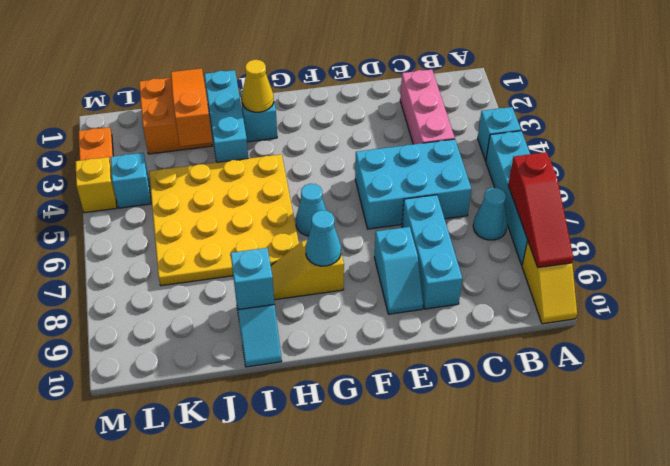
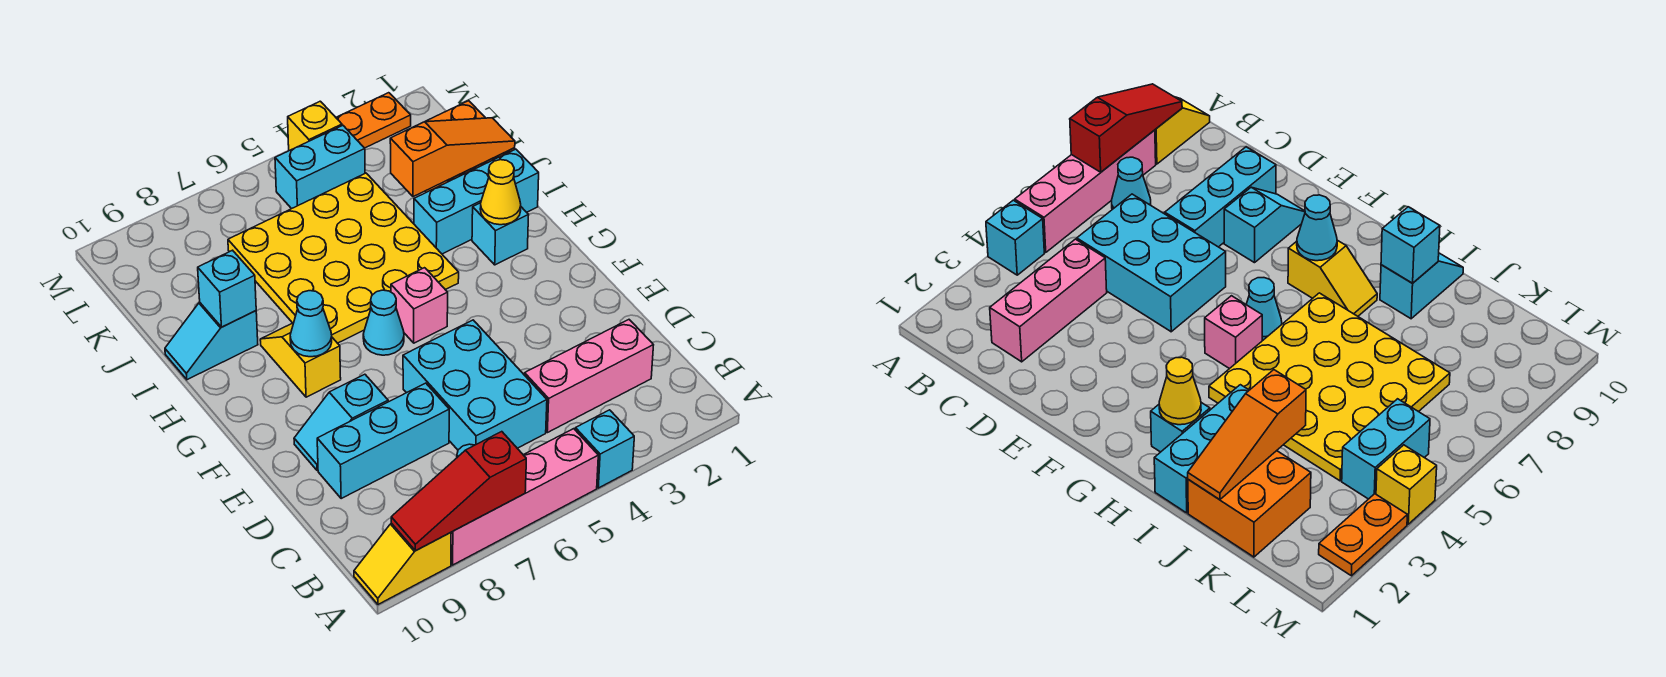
cyan brick A5:A8 level 1 -> pink brick A5:A8 level 1
none -> pink brick G5 level 1
cyan brick L4 level 1 -> cyan brick L4:L5 level 1

